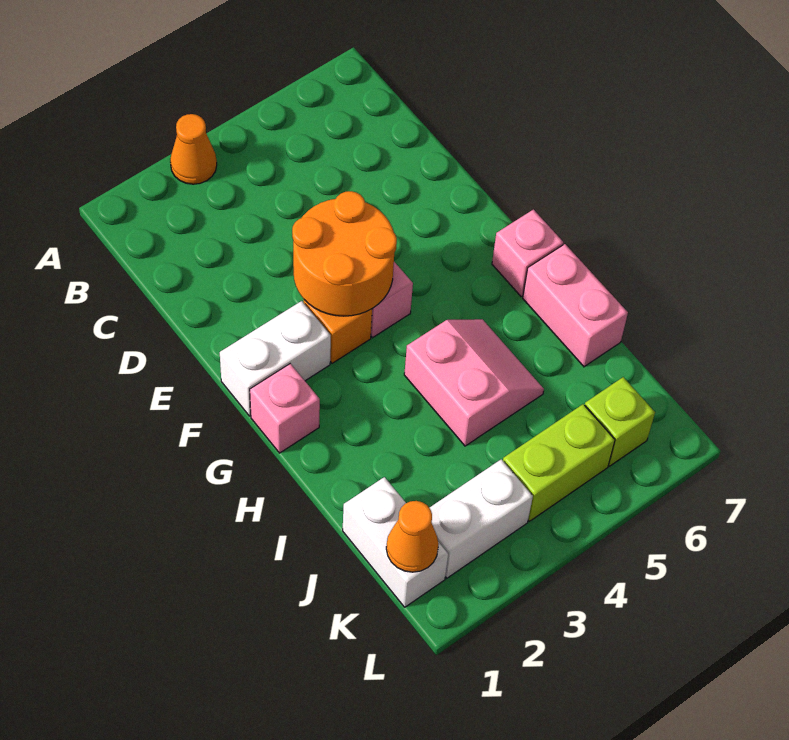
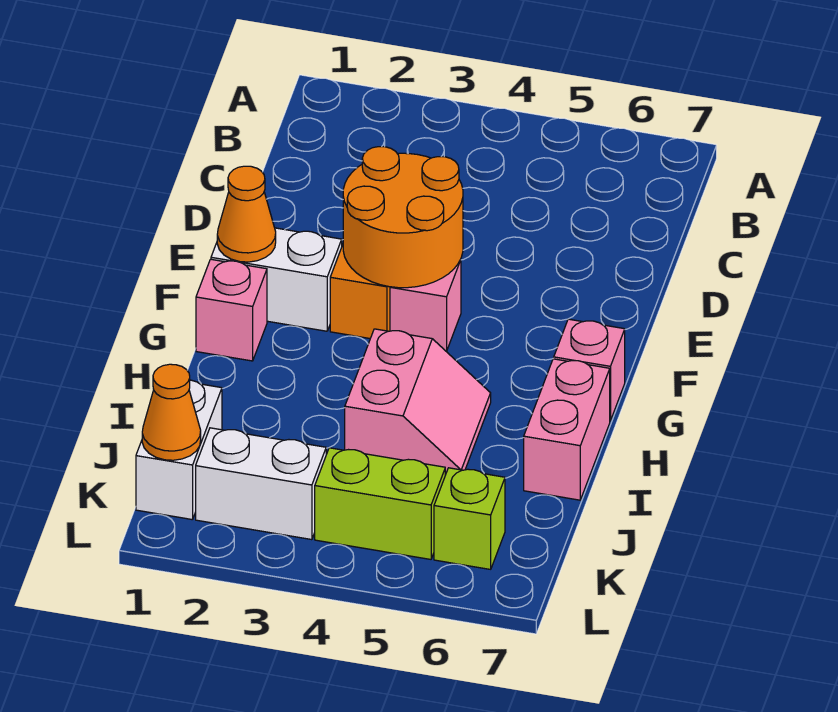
orange cone A3 level 1 -> orange cone F1 level 2

